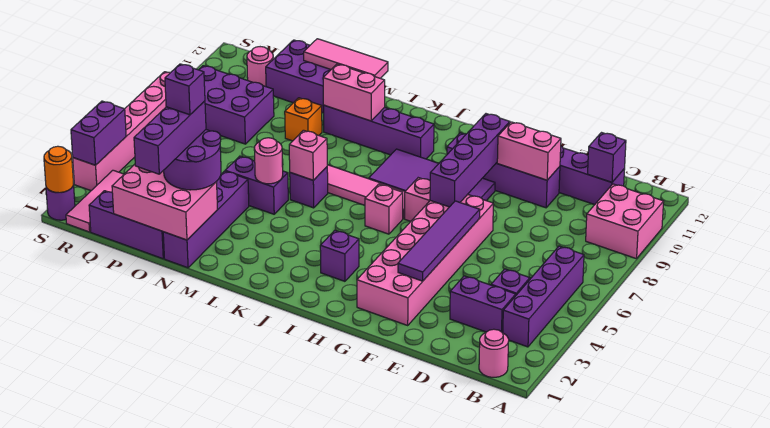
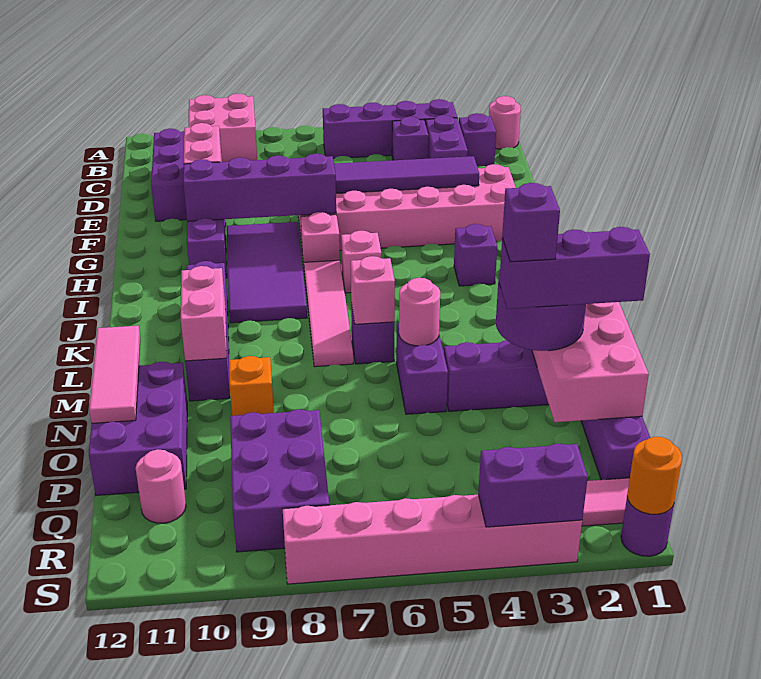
purple brick C11 level 2 -> purple brick C2 level 1

